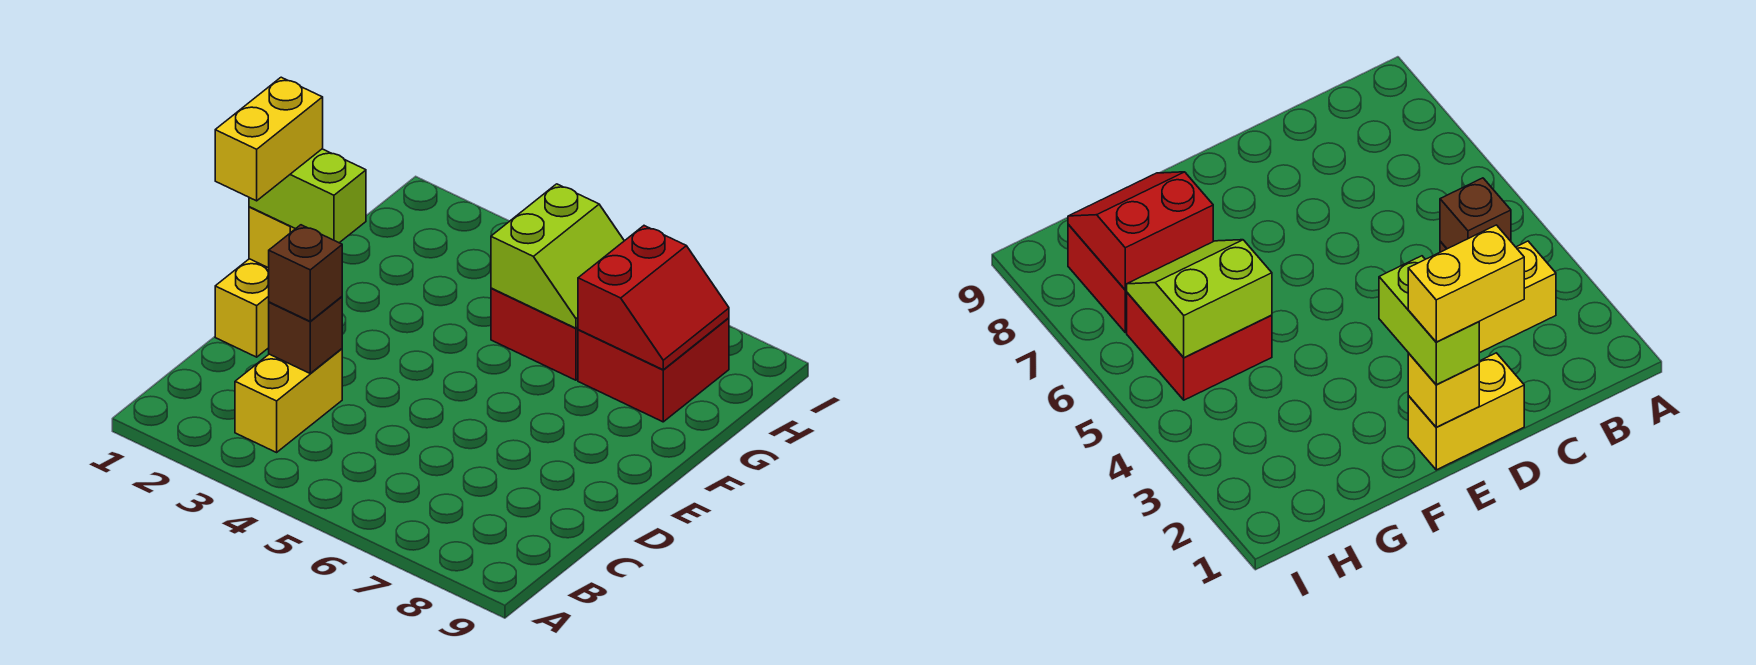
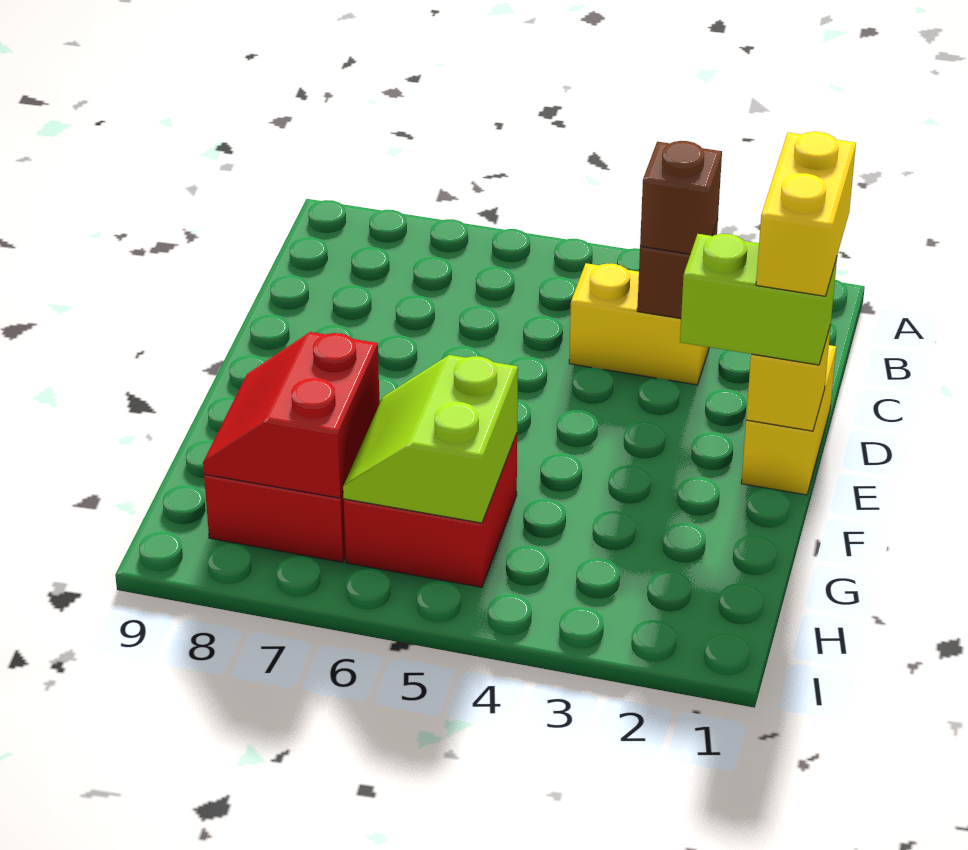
yellow brick B3:C3 level 1 -> yellow brick C3:C4 level 1

